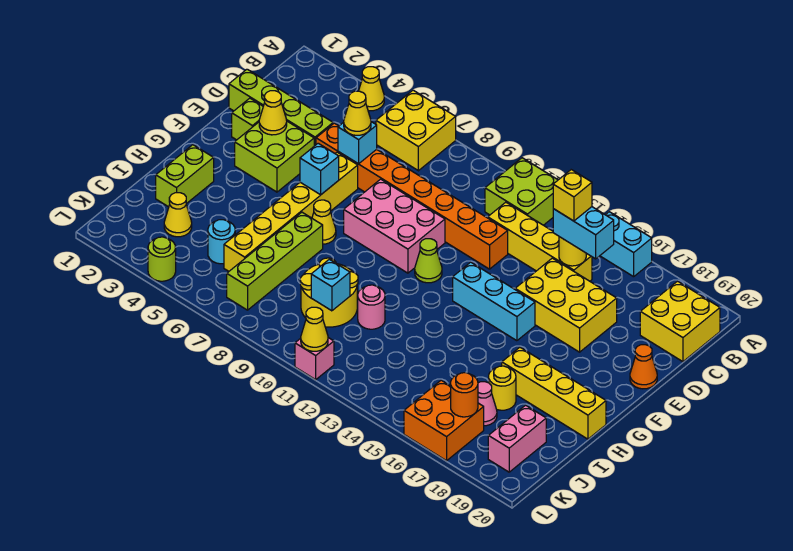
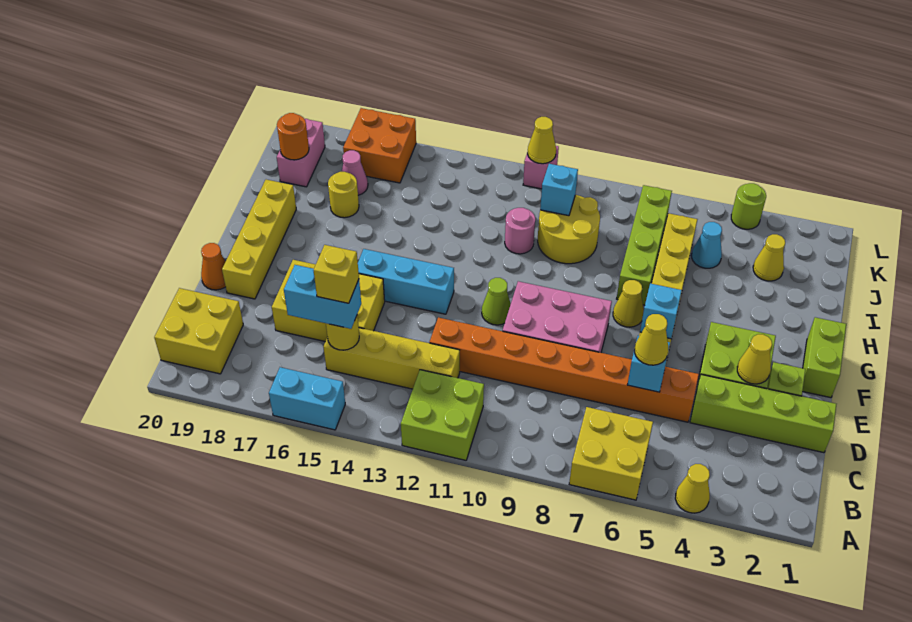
lime brick H2:I2 level 1 -> lime brick F1:G1 level 1
yellow brick H17:H20 level 1 -> yellow brick E19:H19 level 1
cyan round brick J5 level 1 -> cyan cone J5 level 1
orange round brick K17 level 2 -> orange round brick J19 level 2

